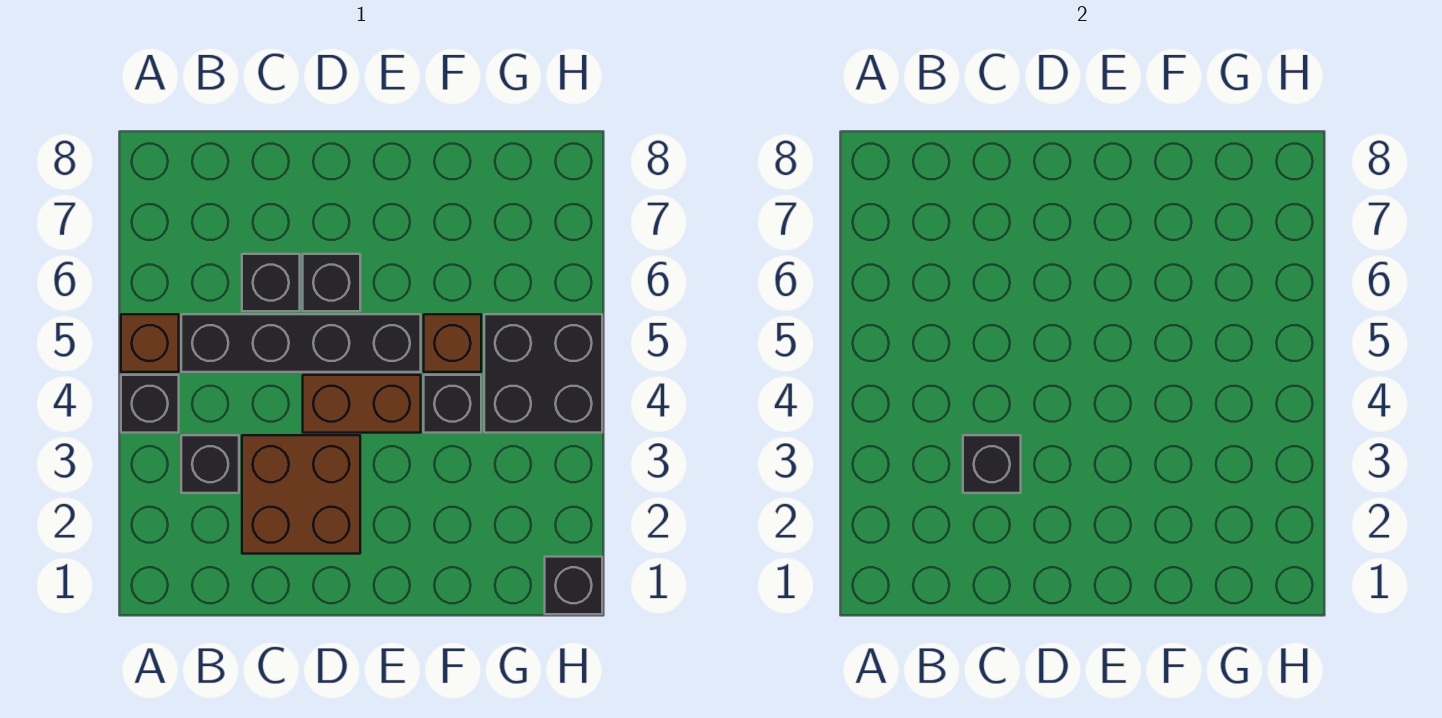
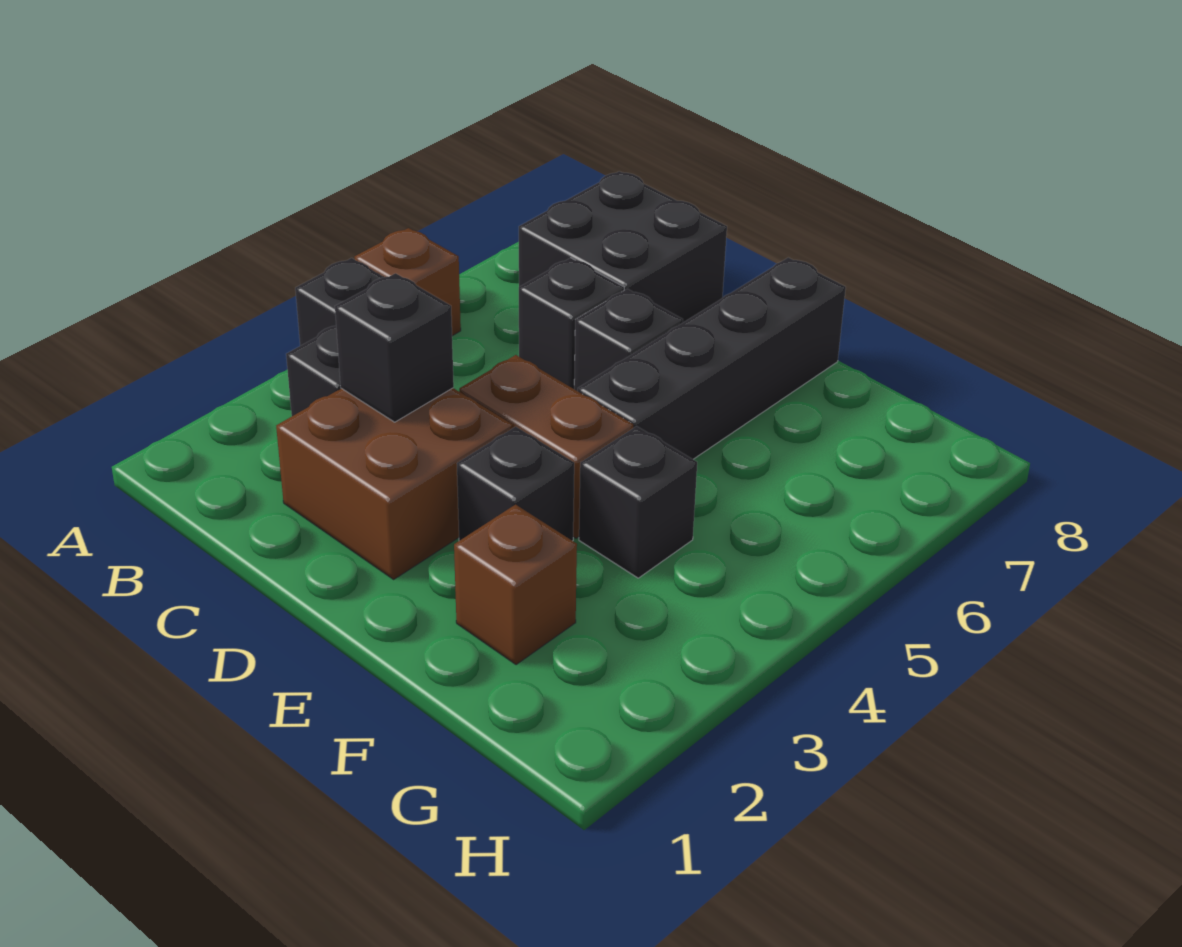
black brick B5:E5 level 1 -> black brick E5:E8 level 1
brown brick F5 level 1 -> brown brick F2 level 1
black brick G4:H5 level 1 -> black brick B7:C8 level 1
black brick H1 level 1 -> black brick E3 level 1

